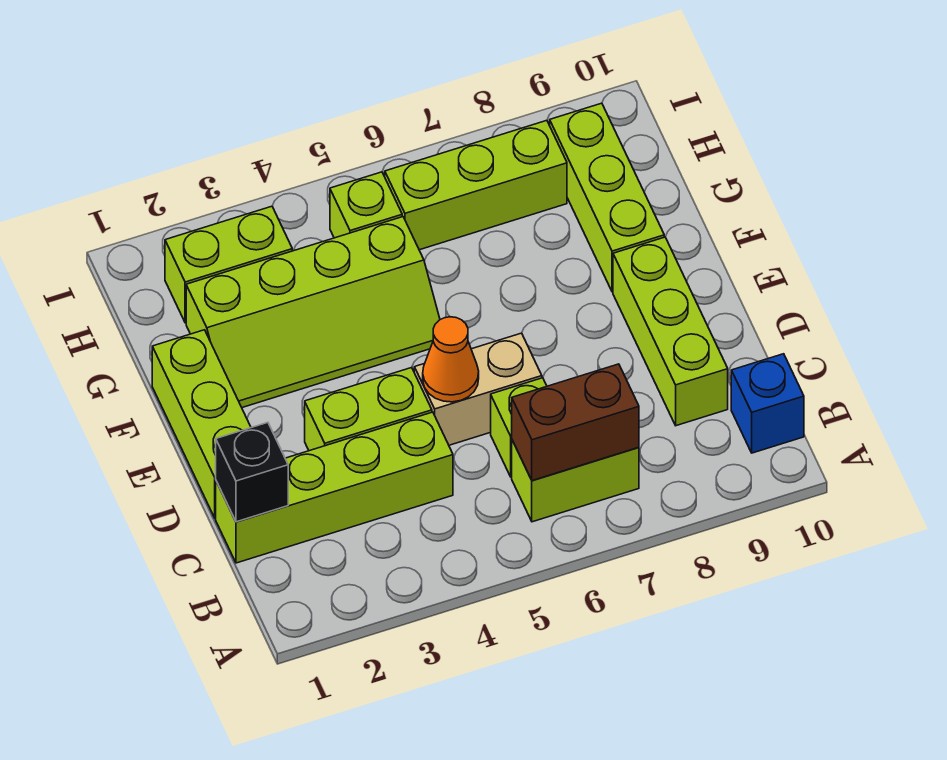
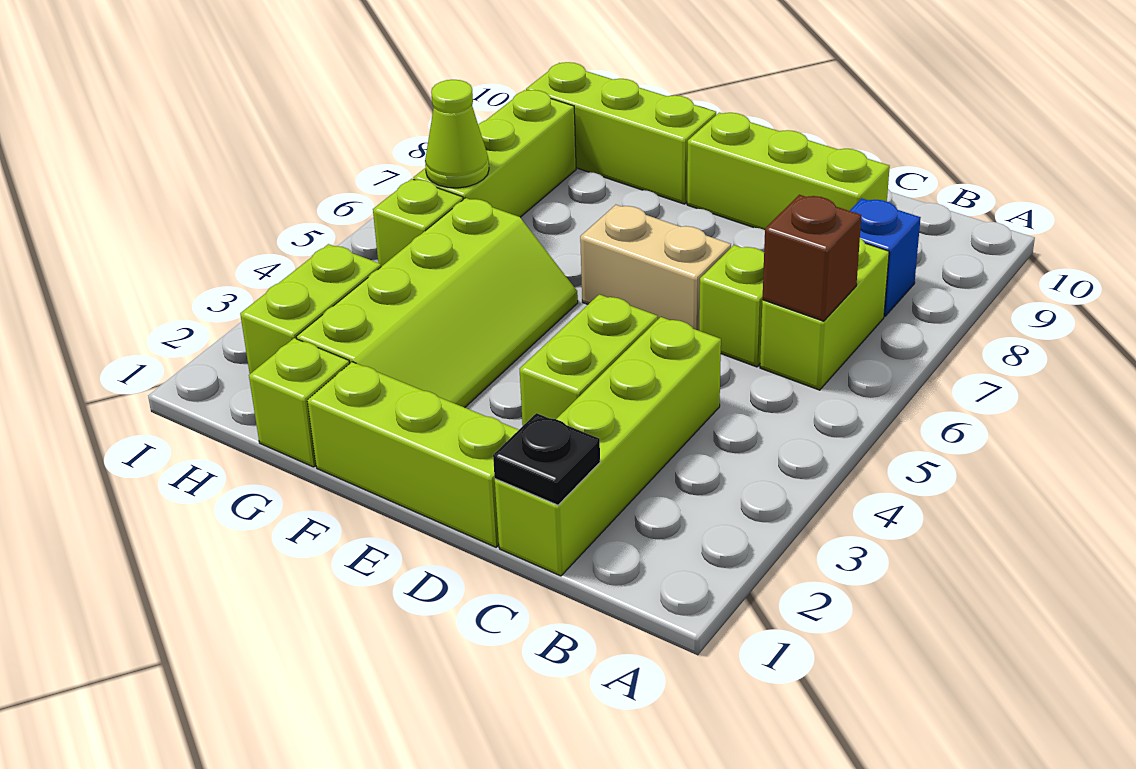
brown brick B6:B7 level 2 -> brown brick B6 level 2
blue brick B10 level 1 -> blue brick B8 level 1
black brick C1 level 2 -> black plate C1 level 2
tan brick D5:D6 level 1 -> tan brick D6:E6 level 1
orange cone D5 level 2 -> none
none -> lime brick G1 level 1
none -> lime cone H6 level 2

